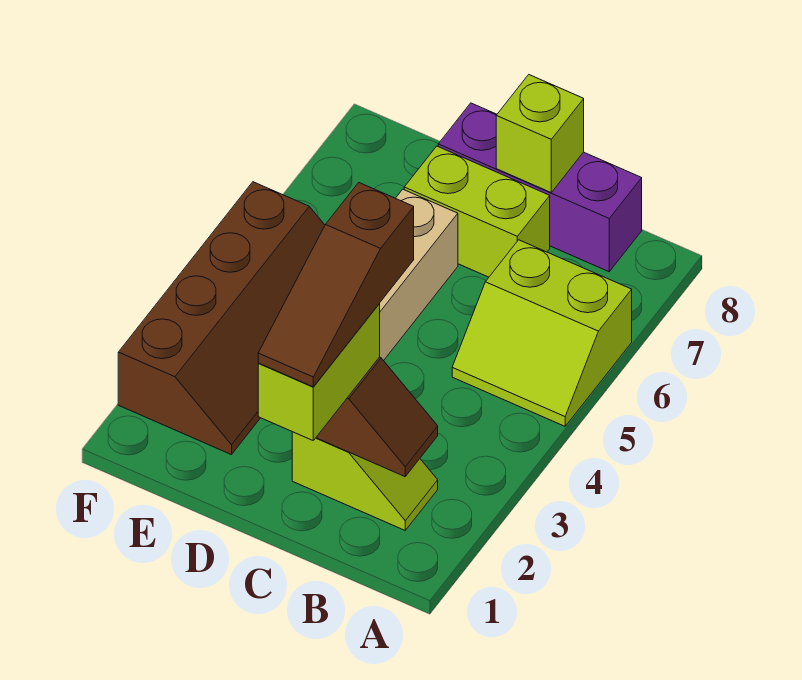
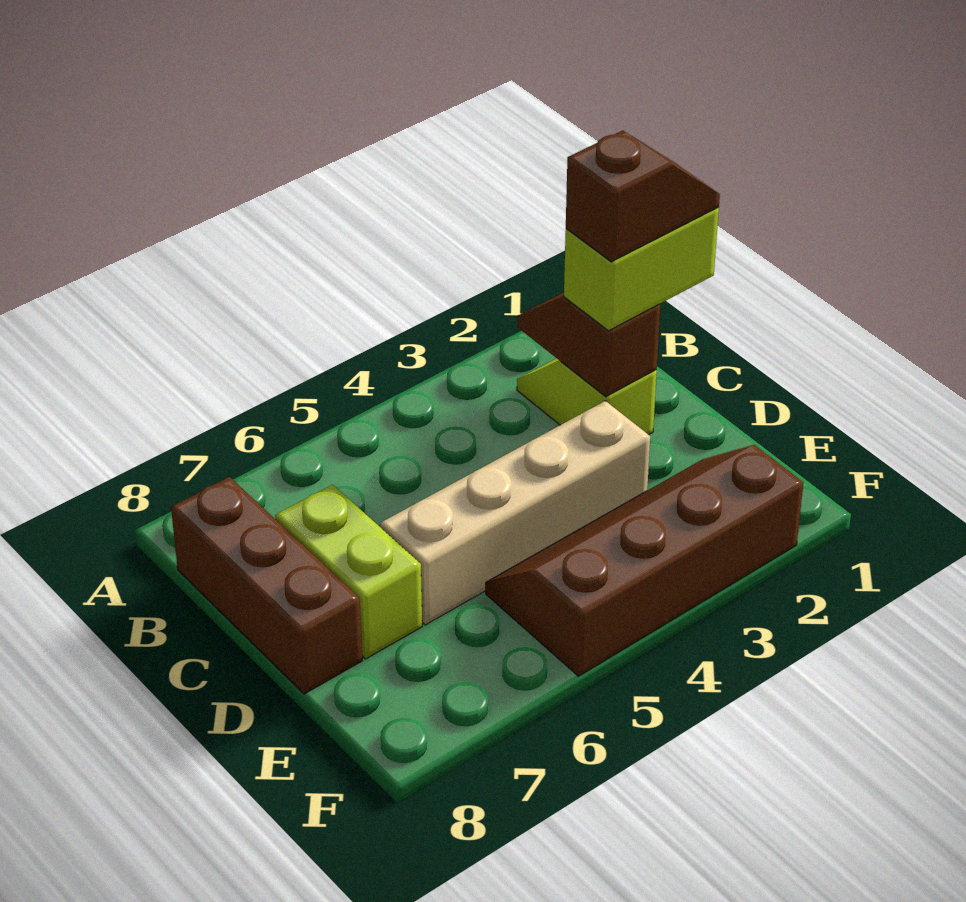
lime slope A5:B6 level 1 top 6 -> none
purple brick B8:D8 level 1 -> brown brick B8:D8 level 1
brown slope C1:C3 level 4 top 3 -> brown slope C1:C2 level 4 top 2
lime brick C8 level 2 -> none

